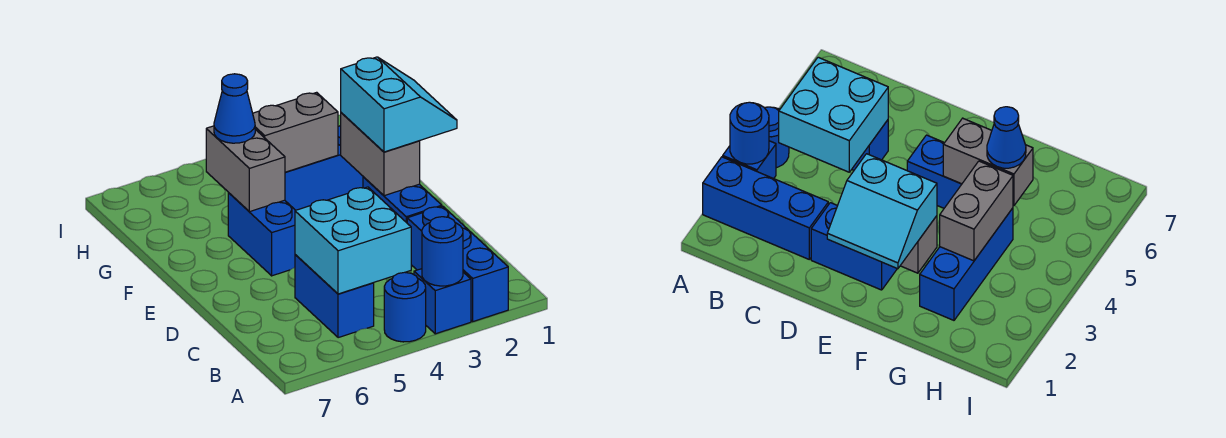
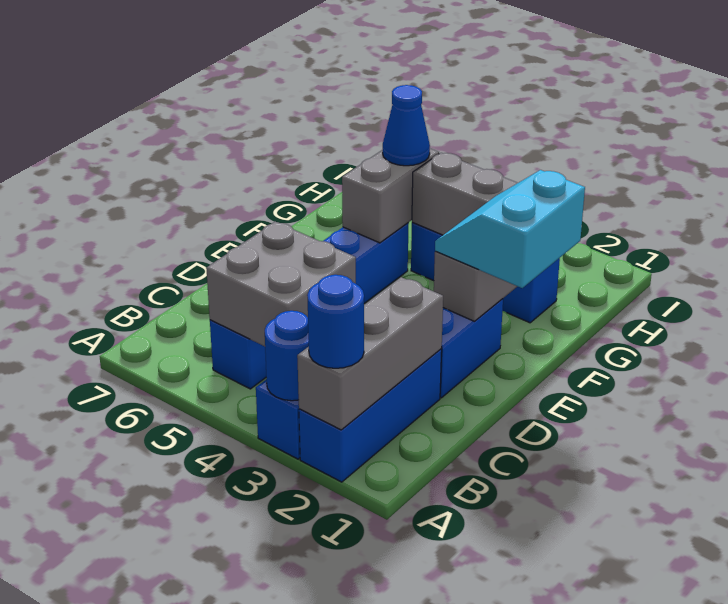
none -> grey brick A2:C2 level 2
blue round brick A4 level 1 -> blue round brick A2 level 3
cyan brick B4:C5 level 2 -> grey brick B4:C5 level 2
cyan slope E1:F2 level 3 top 2 -> cyan slope E1:F2 level 3 top 1

